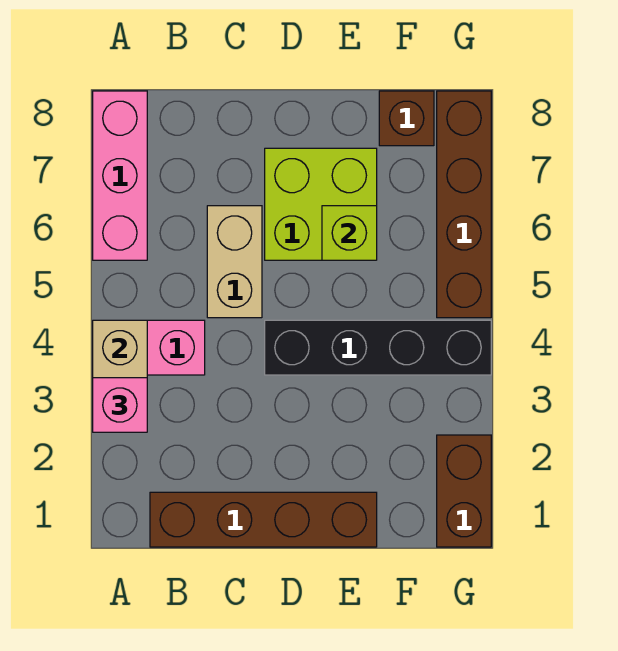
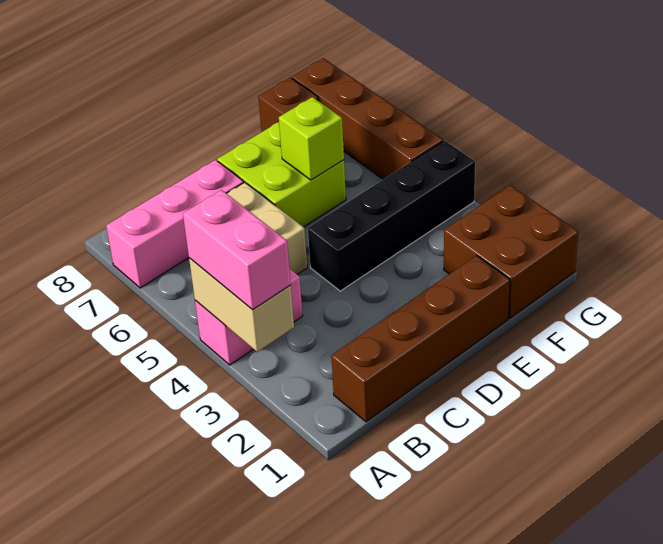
pink brick A3 level 3 -> pink brick A3:A4 level 3
pink brick A6:A8 level 1 -> pink brick A7:C7 level 1
brown brick G1:G2 level 1 -> brown brick F1:G2 level 1

